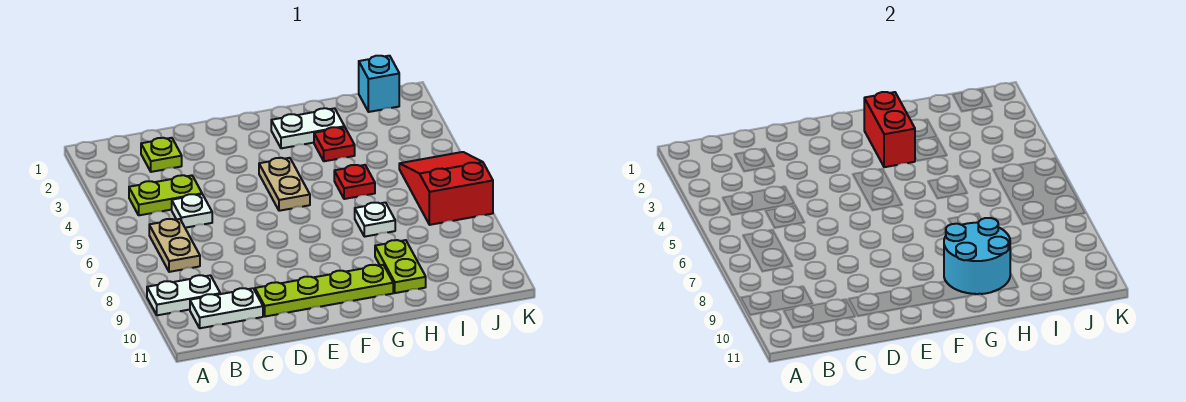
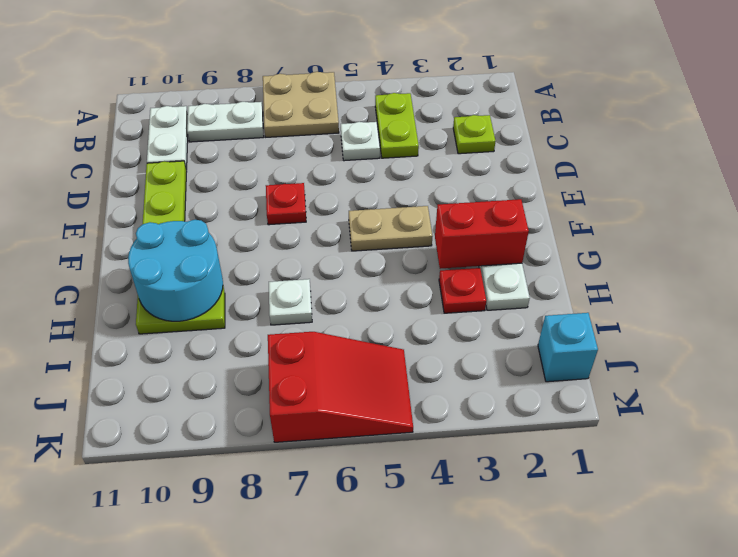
white plate A9:B9 level 1 -> white plate B8:B9 level 1
tan plate B6:B7 level 1 -> tan plate A6:B7 level 1
red plate H5 level 1 -> red plate E7 level 1

